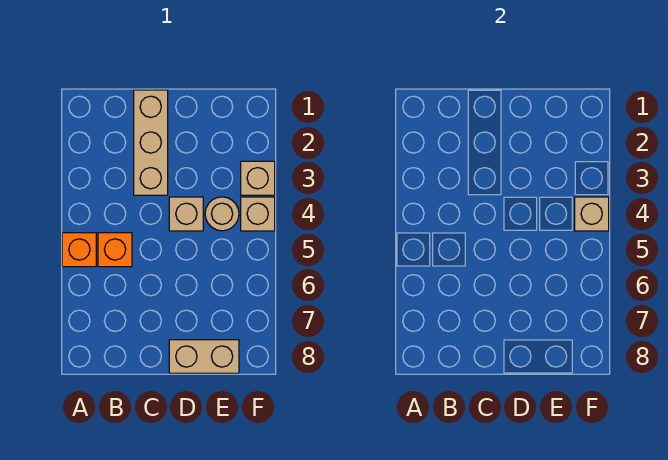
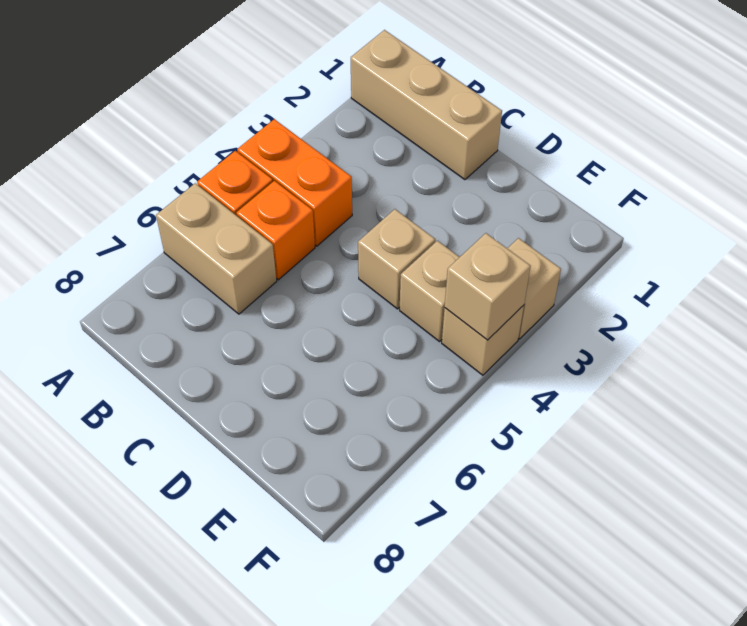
none -> orange brick A4:B4 level 1
tan brick C1:C3 level 1 -> tan brick A1:C1 level 1
tan brick D8:E8 level 1 -> tan brick A6:B6 level 1
tan round brick E4 level 1 -> tan brick E4 level 1

